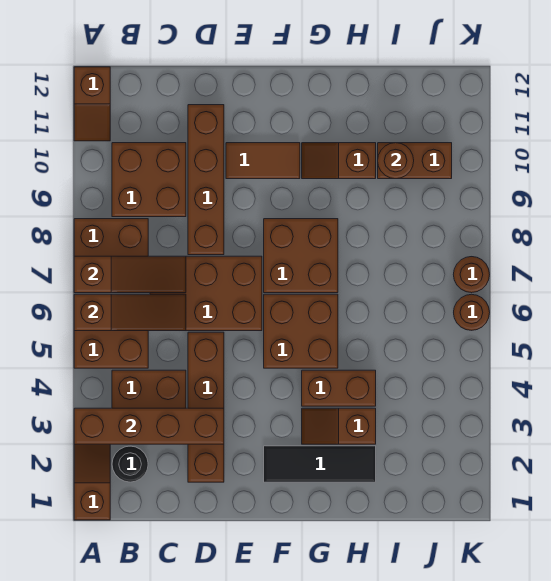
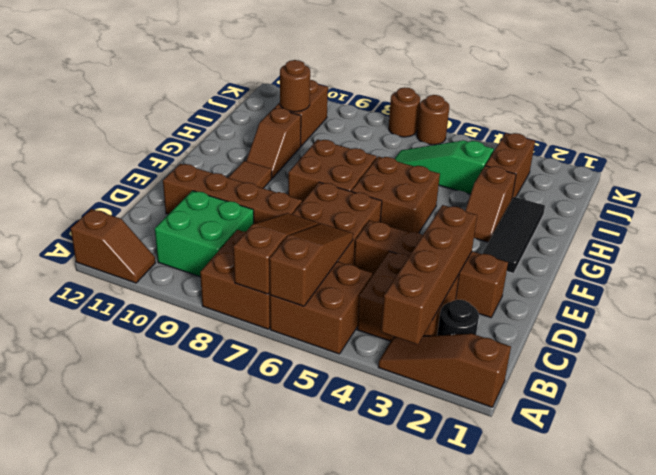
brown brick B9:C10 level 1 -> green brick B9:C10 level 1
brown brick G4:H4 level 1 -> brown brick I3:J3 level 1
none -> green slope I4:I6 level 1 top 4

